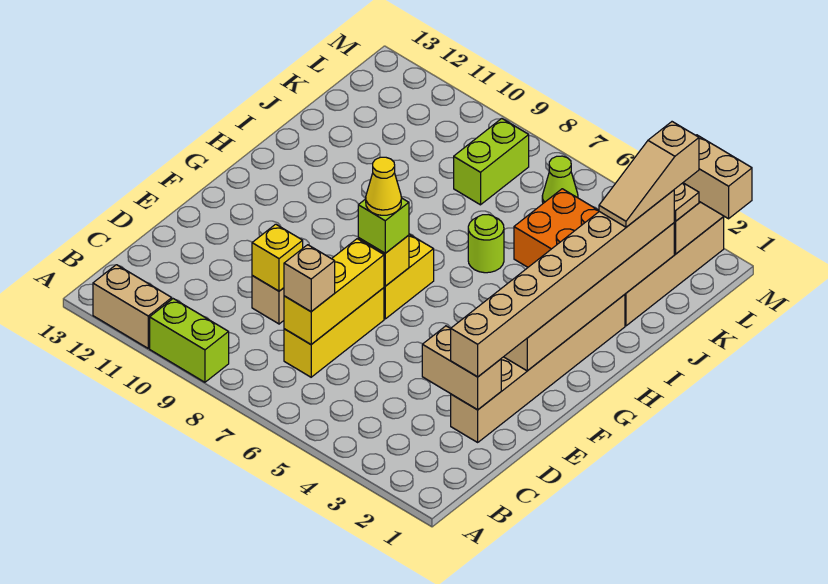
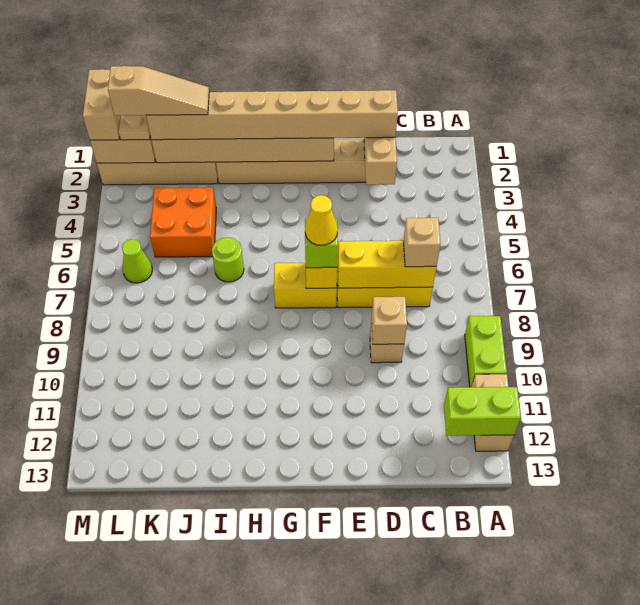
yellow brick D9 level 2 -> tan brick D9 level 2
lime brick K8:L8 level 1 -> lime brick A12:B12 level 2

